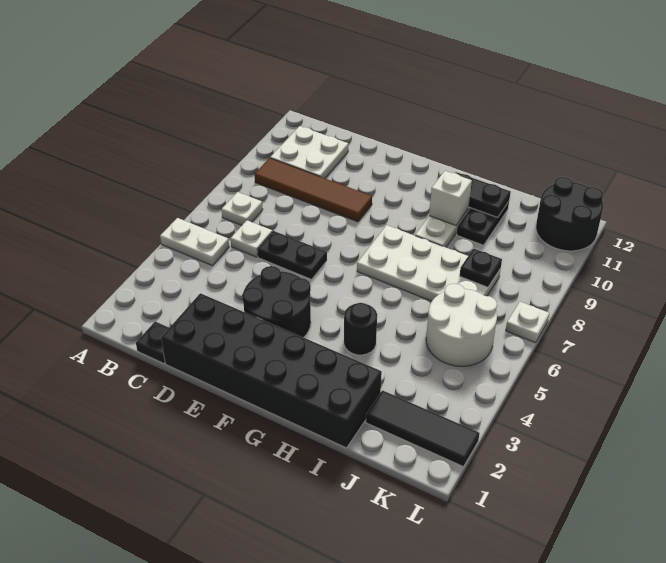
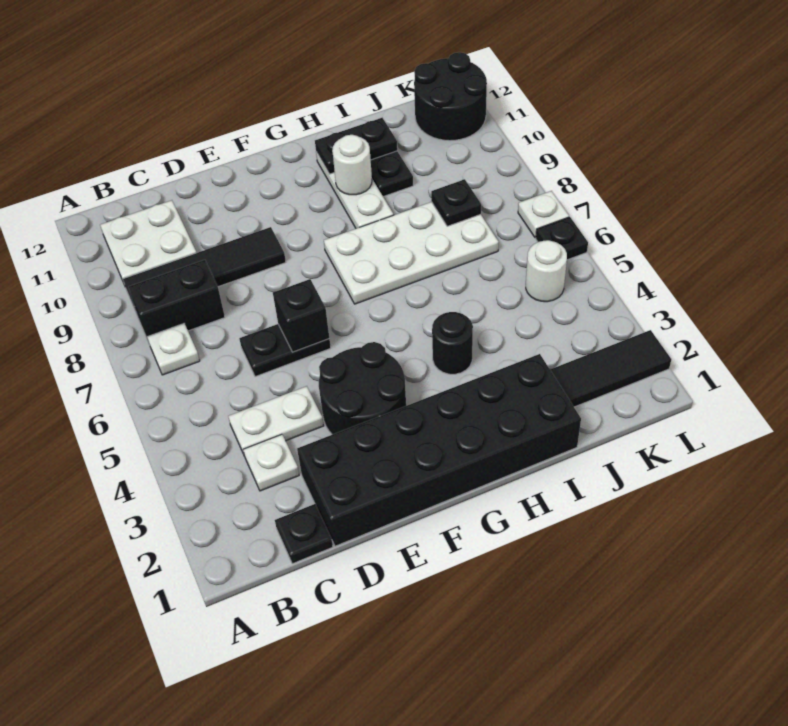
white plate A5:B5 level 1 -> white plate C4:D4 level 1
none -> black brick B8:C8 level 1
brown tile B9:E9 level 1 -> black tile B9:E9 level 1
white plate C6 level 1 -> white plate C3 level 1
none -> black brick E6 level 2
white brick H10 level 2 -> white round brick H10 level 2
white round brick J5:K6 level 1 -> white round brick K5 level 1
none -> black plate L6 level 1

